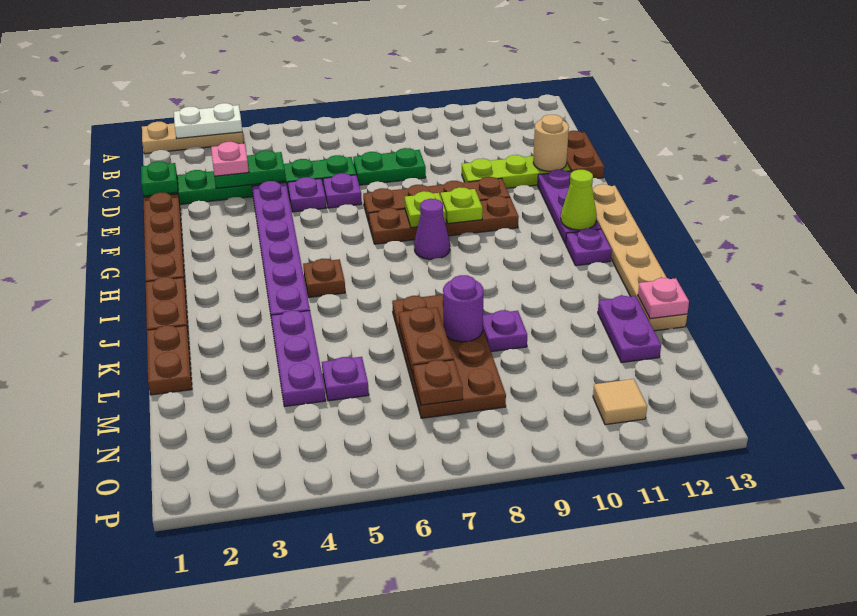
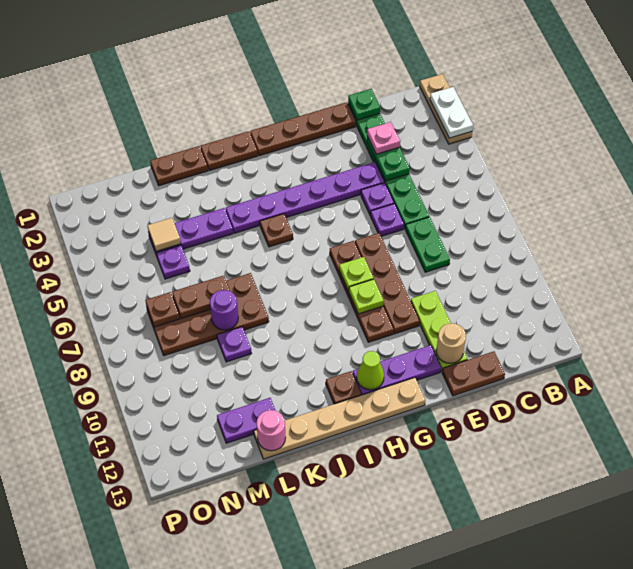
purple cone H8 level 1 -> none
purple plate I12 level 1 -> brown plate I12 level 1
pink plate L13 level 2 -> pink round brick L13 level 2
tan tile O11 level 1 -> tan tile M4 level 2

